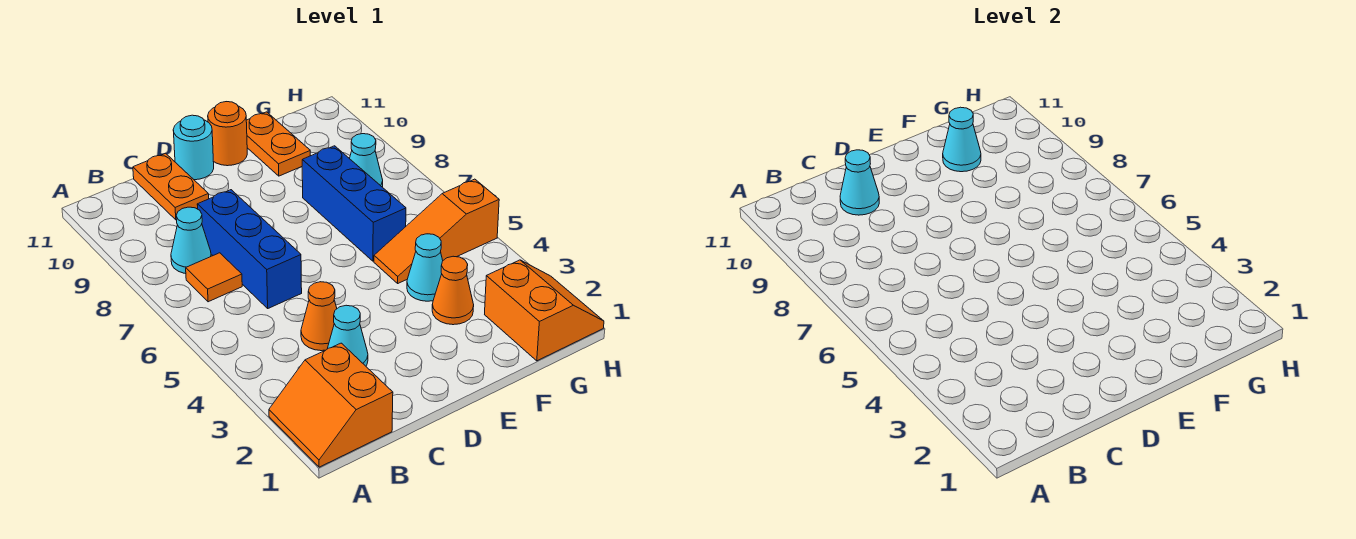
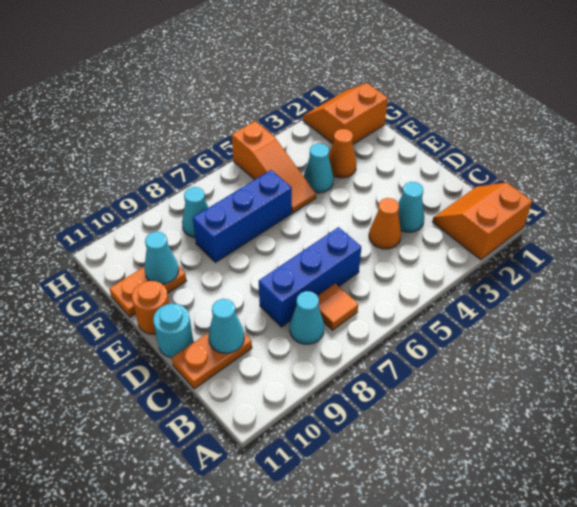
orange slope A1:B2 level 1 top B -> orange slope A1:B2 level 1 top A

